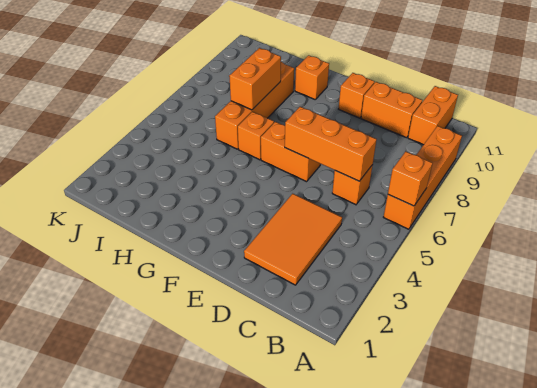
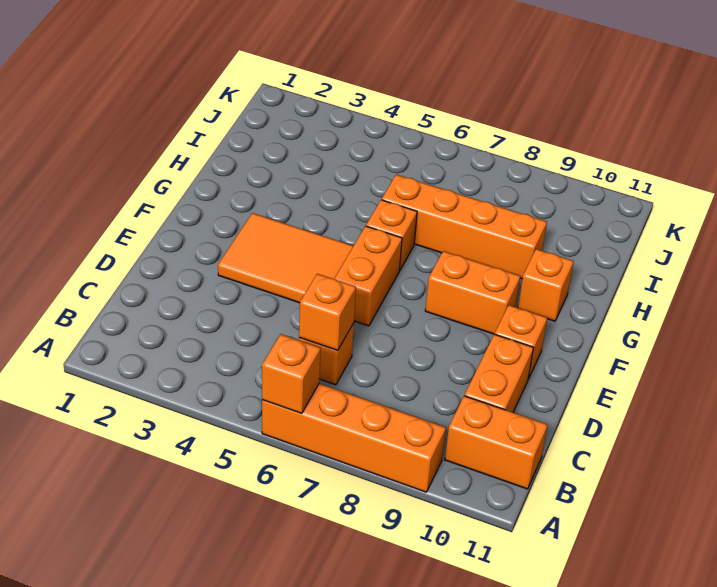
orange tile C2:D4 level 1 -> orange tile E3:F5 level 1
orange brick C6:E6 level 2 -> orange brick C6 level 2
orange brick H7:H8 level 2 -> orange brick F8:F9 level 1

